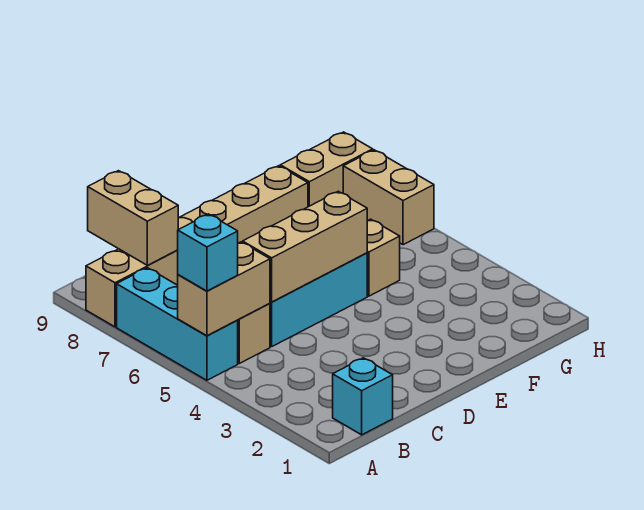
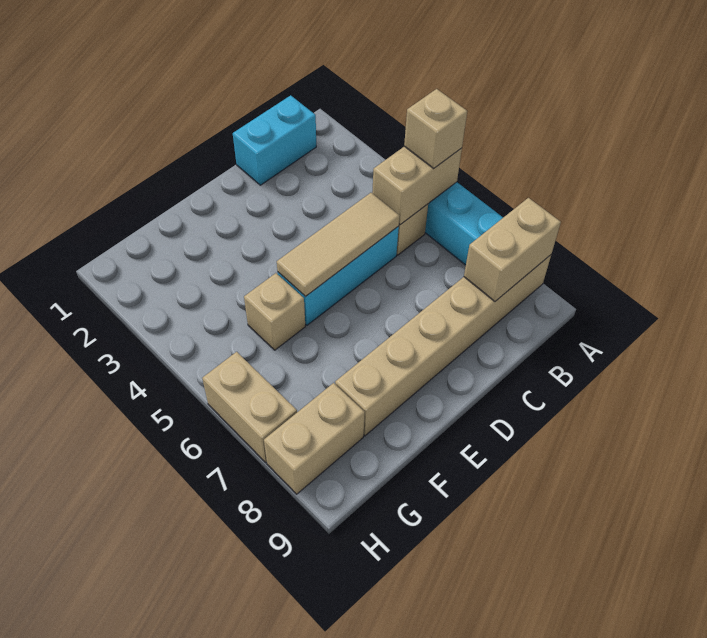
cyan brick A5 level 3 -> tan brick A5 level 3
cyan brick B1 level 1 -> cyan brick B1:C1 level 1
tan brick B8:B9 level 2 -> tan brick A8:B8 level 2
tan brick C5:E5 level 2 -> tan tile C5:E5 level 2

